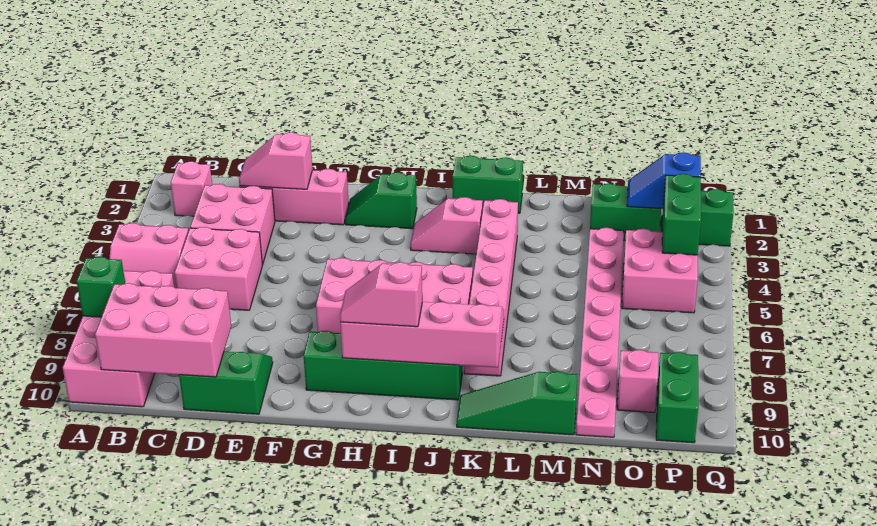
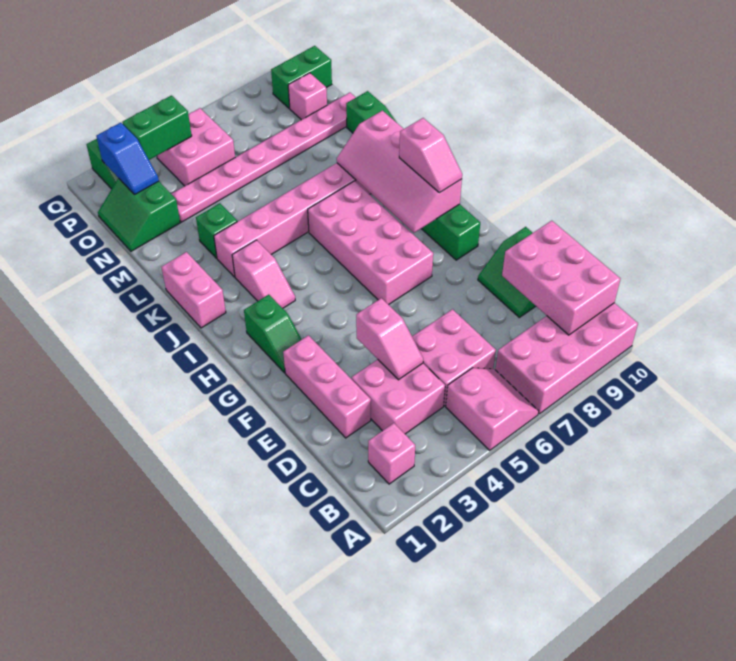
green brick A8 level 2 -> green brick L3 level 1
pink slope D2:E2 level 2 top E -> pink slope D4:E4 level 2 top E
green brick J1:K1 level 1 -> pink brick J1:K1 level 1

